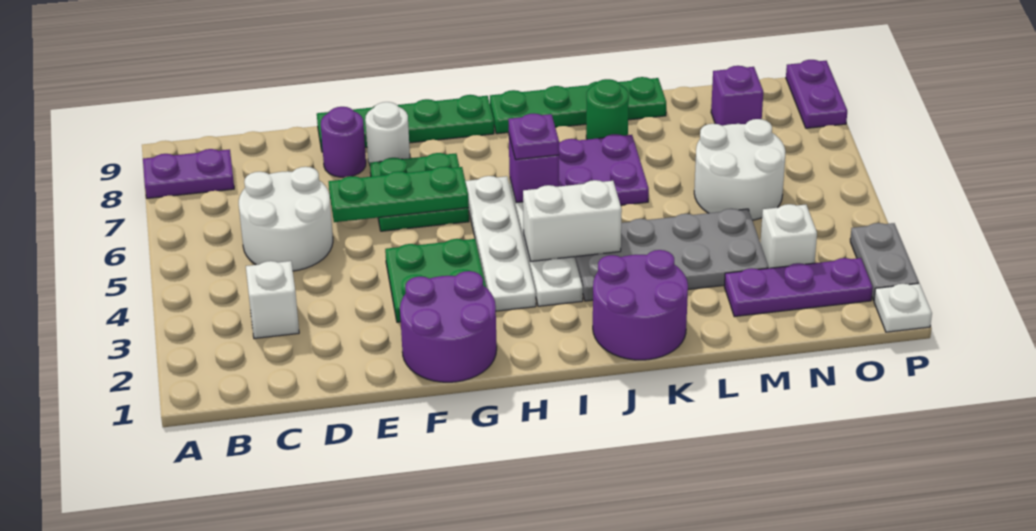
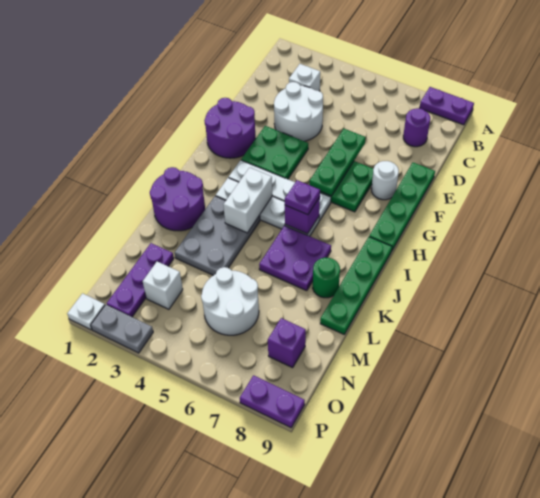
purple plate A8:B8 level 1 -> purple plate A8:A9 level 1
white round brick C5:D6 level 1 -> white round brick D3:E4 level 1
purple round brick E8 level 1 -> purple round brick C8 level 1
grey plate J3:M4 level 1 -> grey plate J3:L4 level 1

